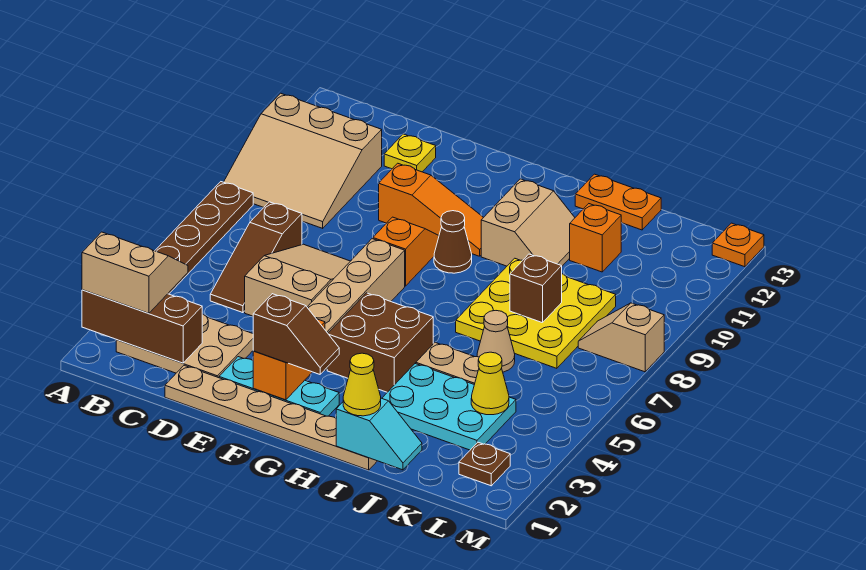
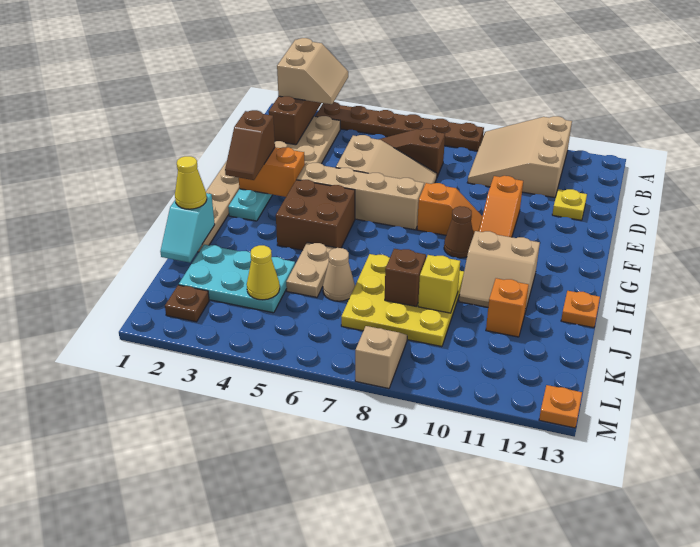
cyan plate I3:K4 level 1 -> cyan plate J2:K4 level 1
orange plate I13:J13 level 1 -> orange plate I13 level 1
none -> yellow brick J9 level 2

